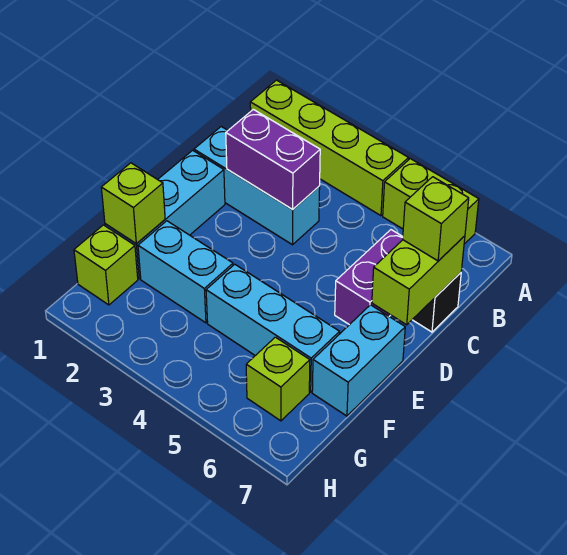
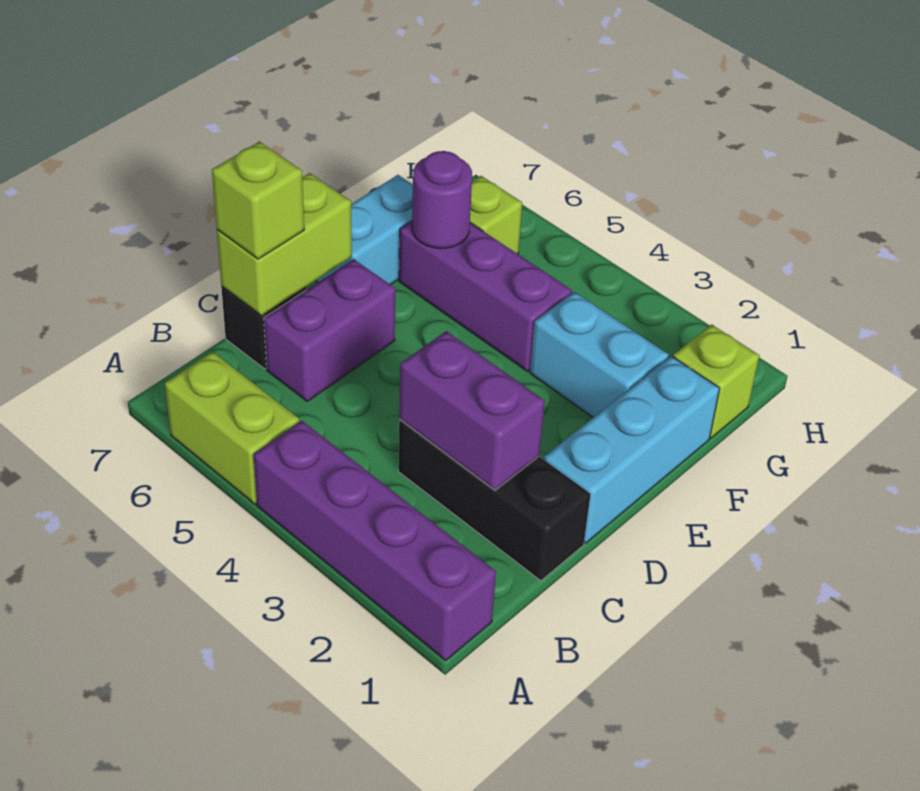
lime brick A1:A4 level 1 -> purple brick A1:A4 level 1
cyan brick C1:C3 level 1 -> black brick C1:C3 level 1
lime brick F1 level 2 -> none
cyan brick F4:F6 level 1 -> purple brick F4:F6 level 1
none -> purple round brick F6 level 2

